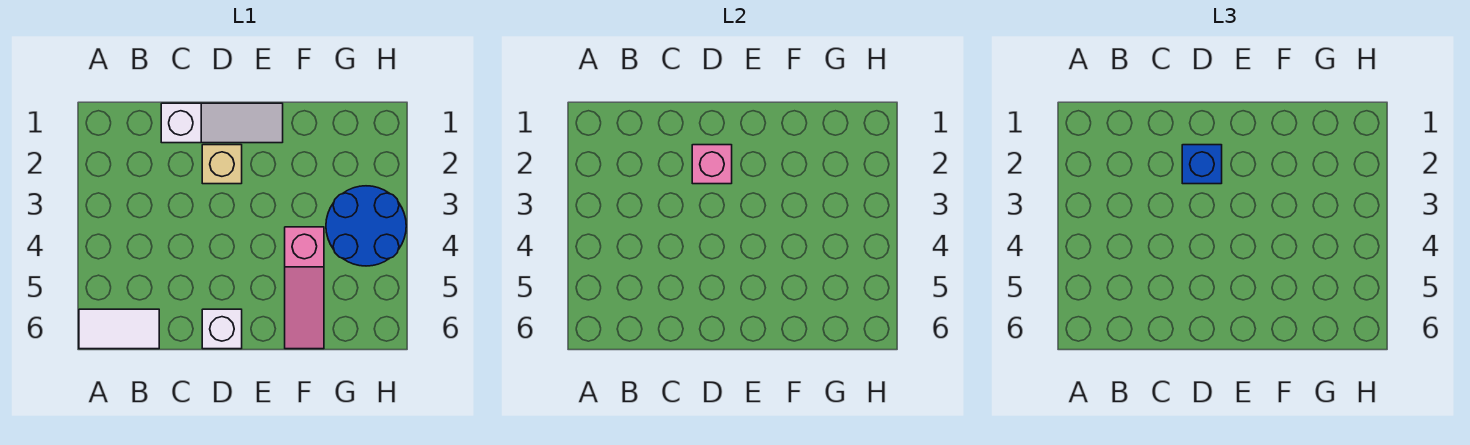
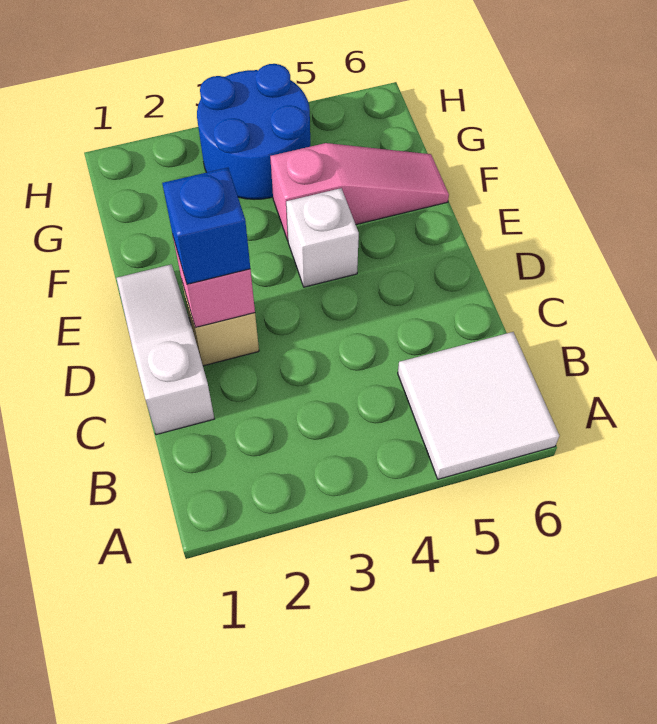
white tile A6:B6 level 1 -> white tile A5:B6 level 1
white brick D6 level 1 -> white brick E4 level 1

